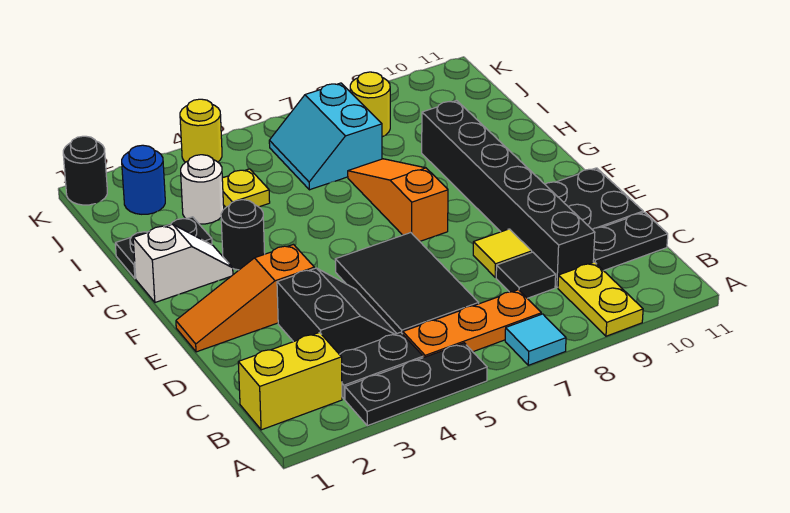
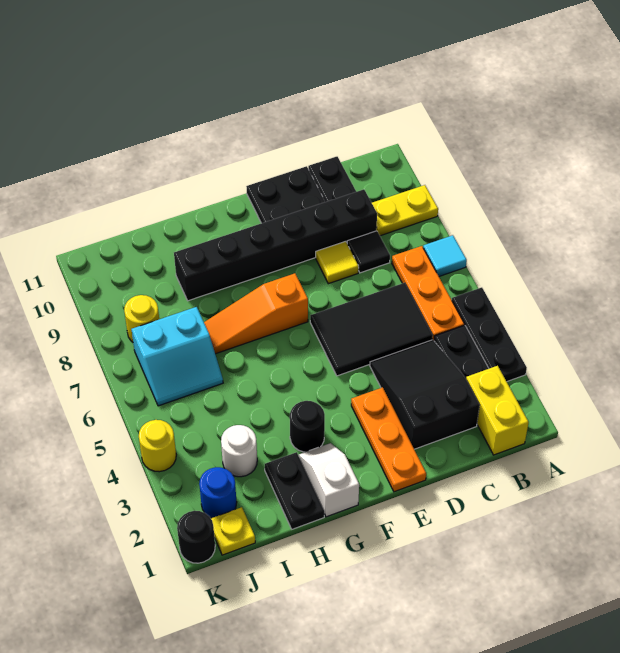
black slope C3:D4 level 1 top 3 -> black slope C2:D4 level 1 top 2
orange slope E1:E3 level 1 top 3 -> orange plate E1:E3 level 1
yellow plate I4 level 1 -> yellow plate J1 level 1

